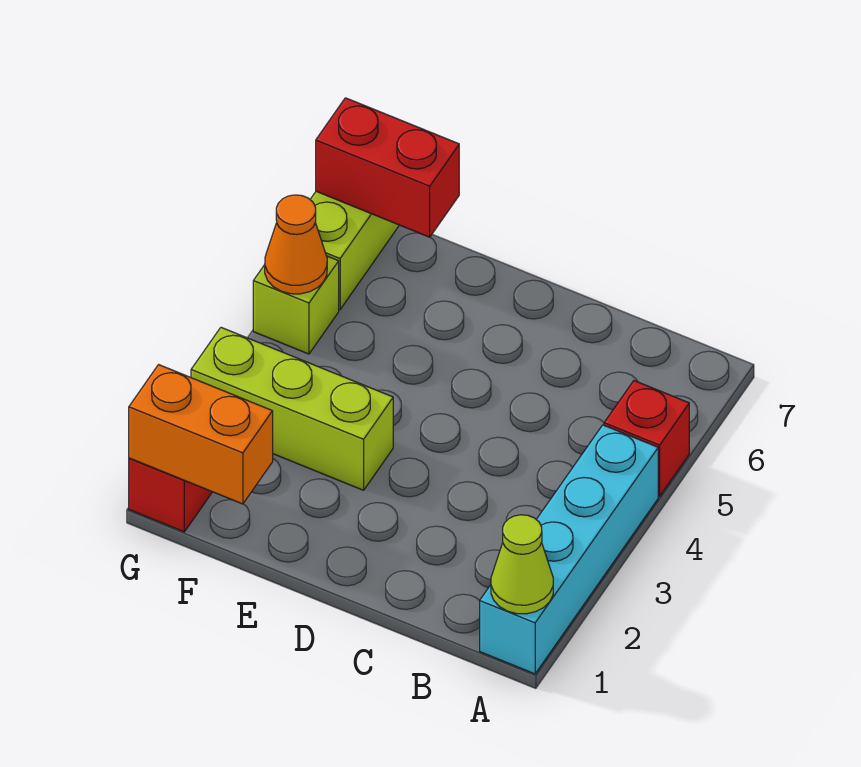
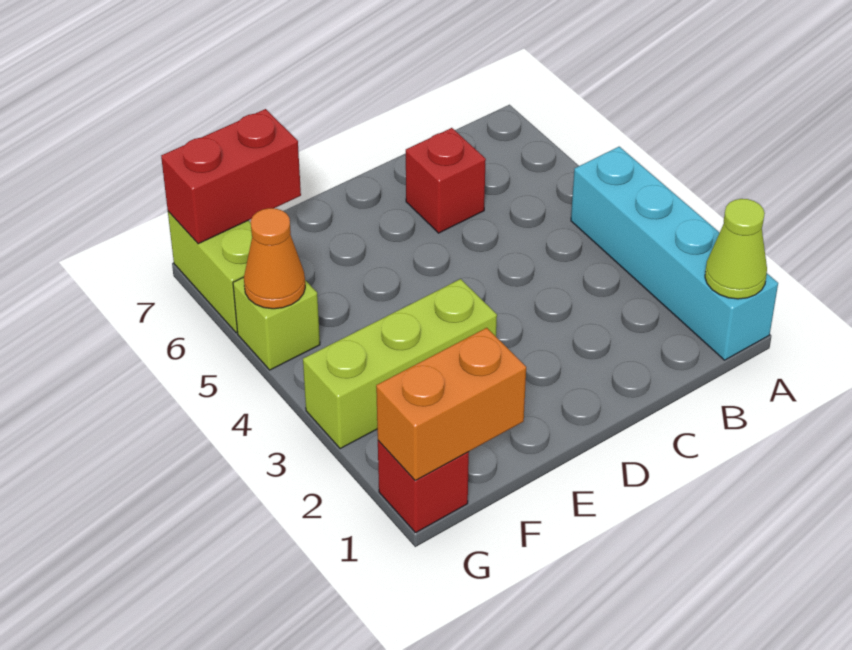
red brick A5 level 1 -> red brick C6 level 1

